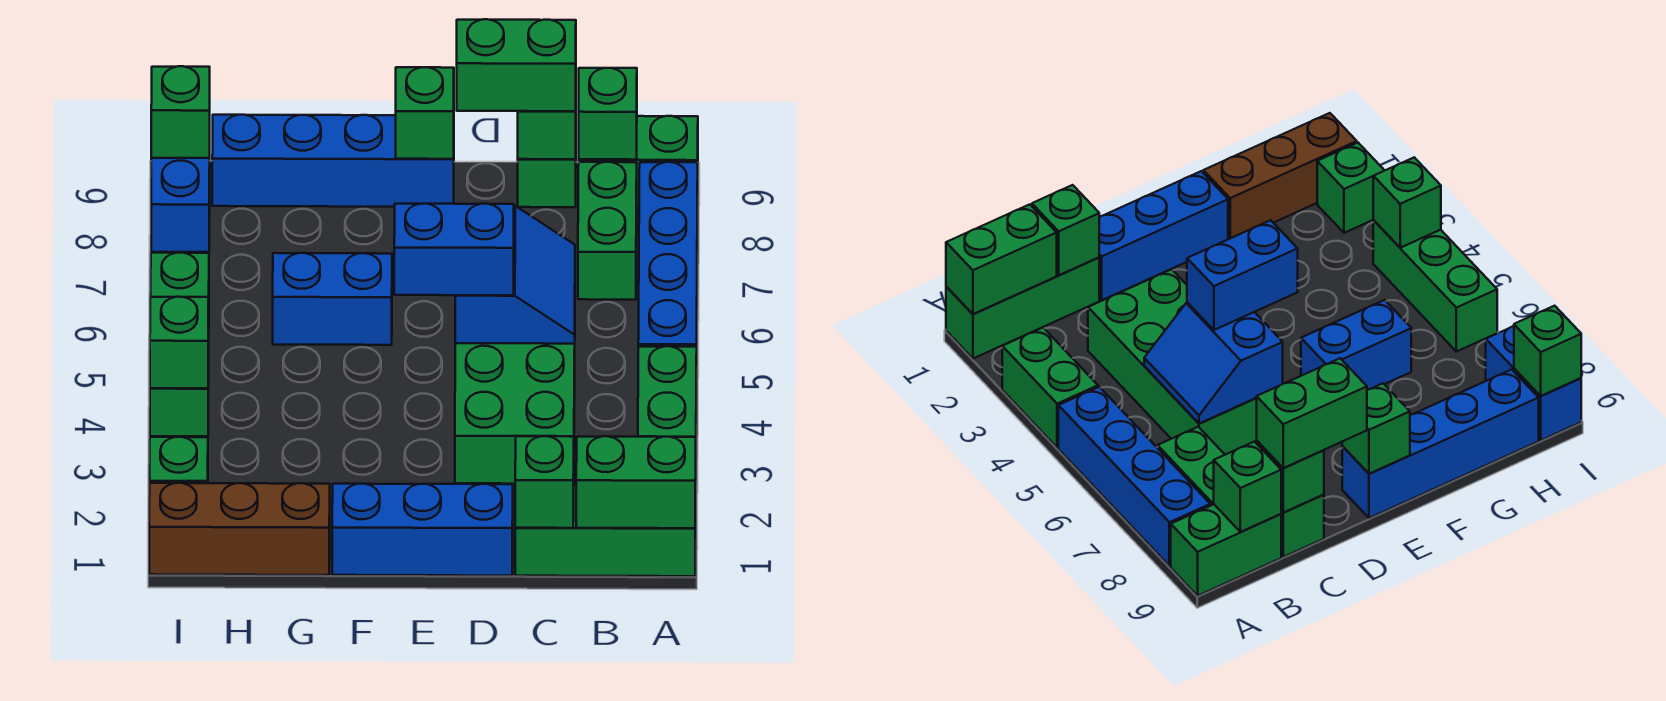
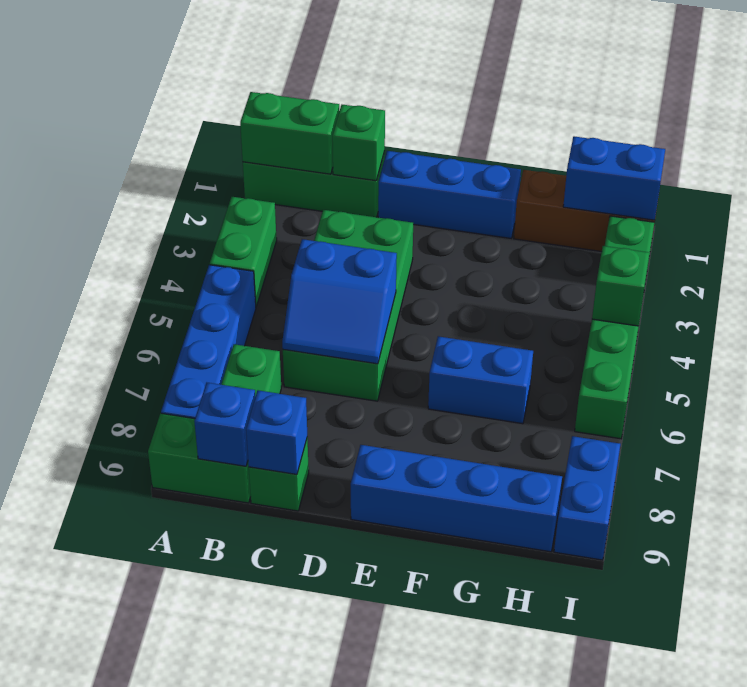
green brick B9 level 2 -> blue brick B9 level 2
blue slope C5:D6 level 2 top D -> blue slope C5:D6 level 2 top 5
green brick C9 level 2 -> blue brick C9 level 2
green brick C9:D9 level 3 -> none
blue brick D5:E5 level 3 -> blue brick H1:I1 level 2
green brick E9 level 2 -> none
green brick I9 level 2 -> none

